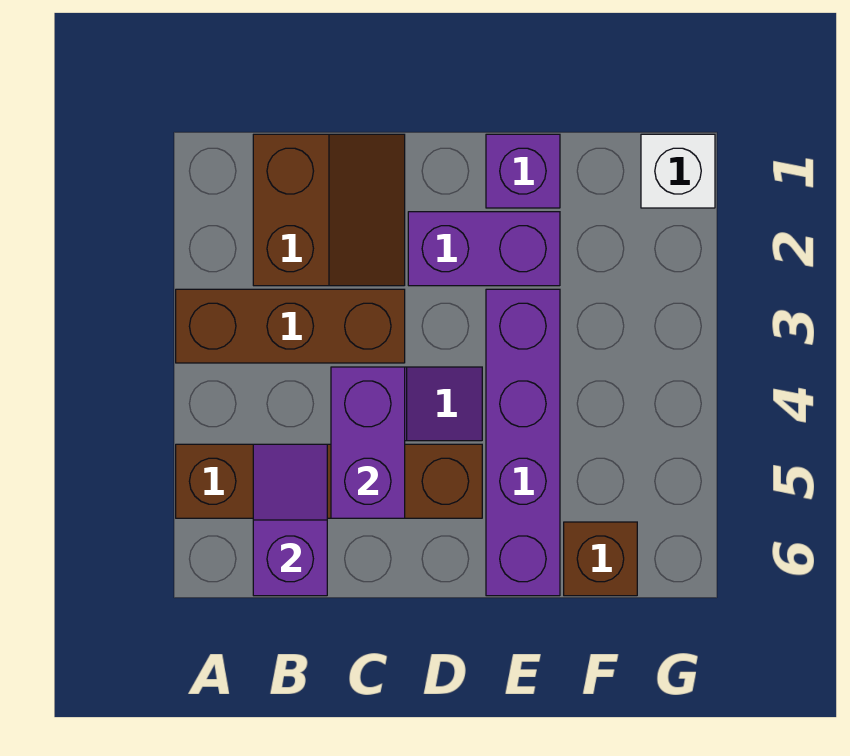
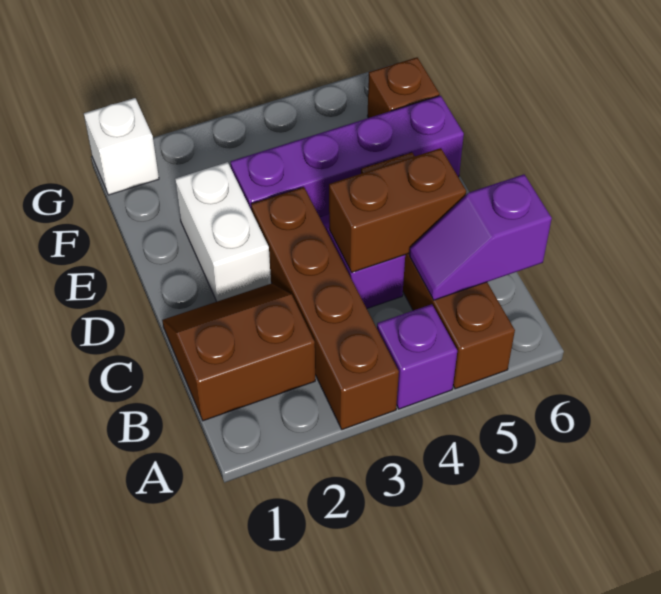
brown brick A3:C3 level 1 -> brown brick A3:D3 level 1
purple brick C4:C5 level 2 -> brown brick C4:C5 level 2
purple brick D2:E2 level 1 -> white brick D2:E2 level 1
purple brick E1 level 1 -> purple brick A4 level 1

